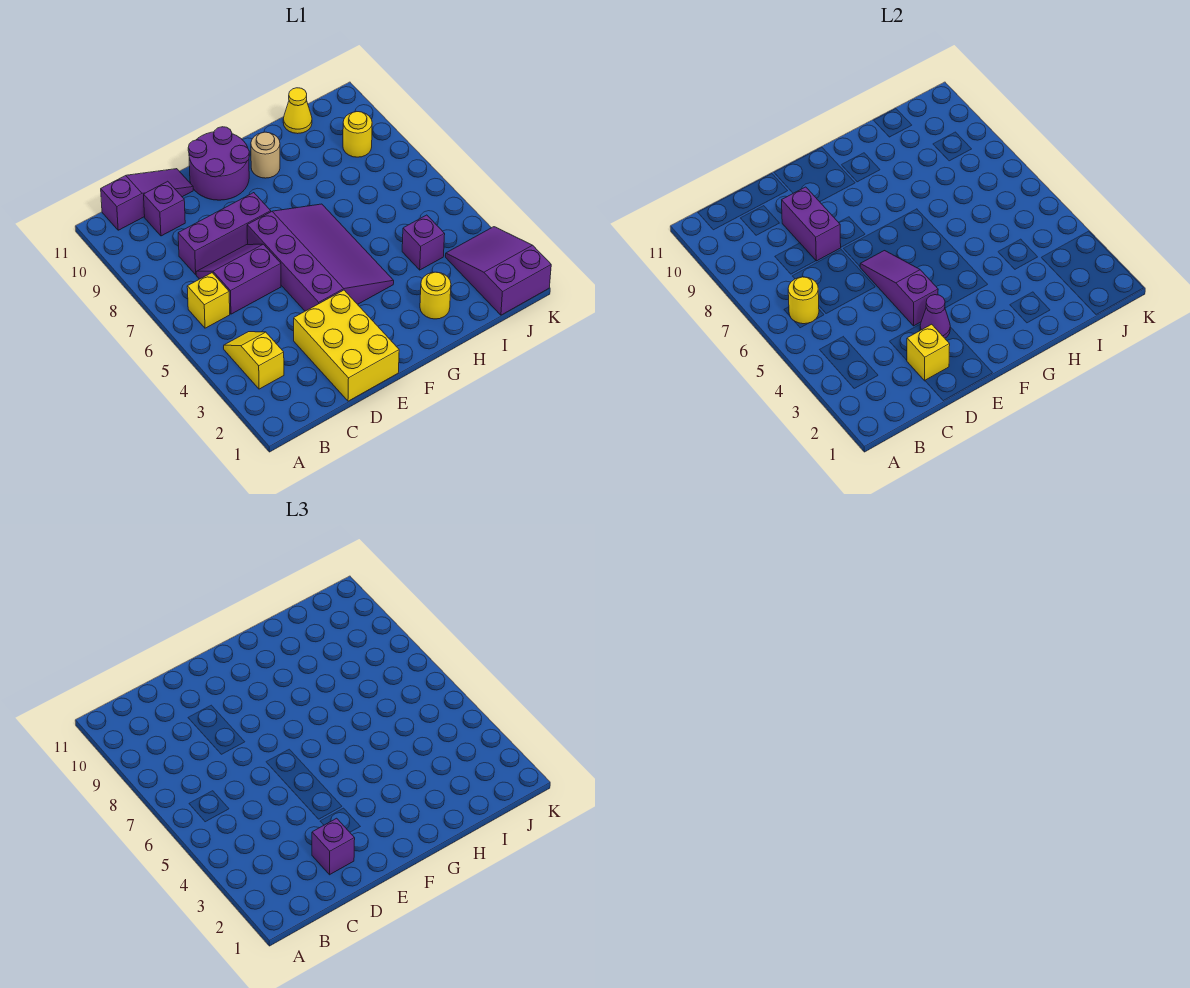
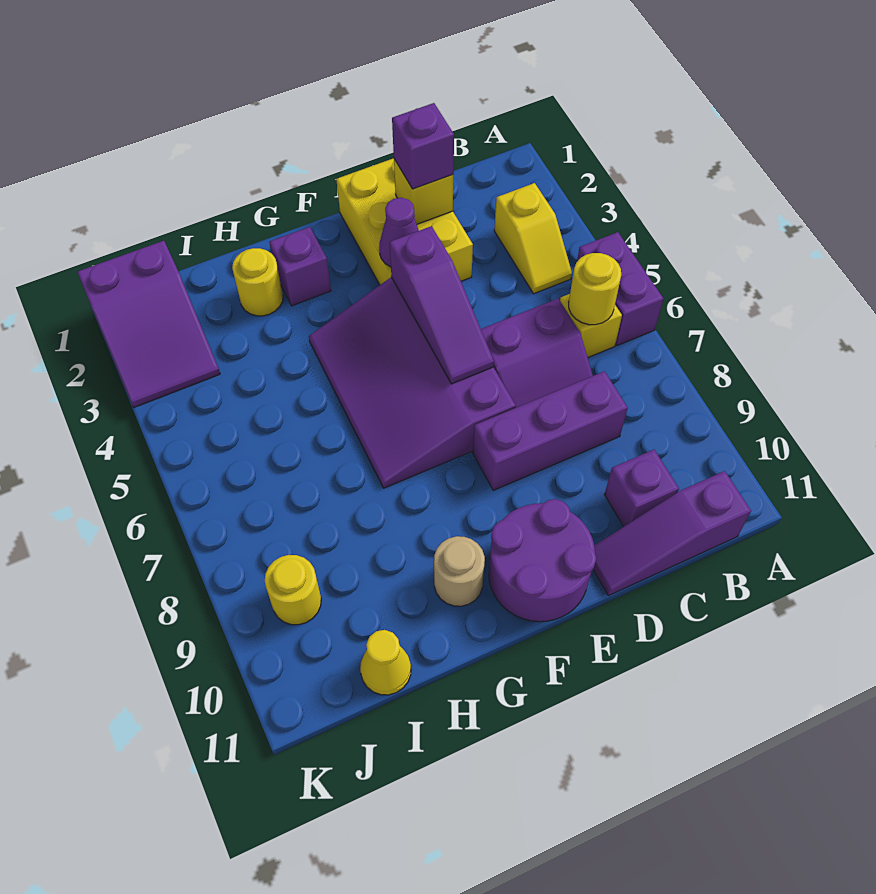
purple brick D8:D9 level 2 -> purple brick A5:A6 level 1
purple brick I4 level 1 -> purple brick G2 level 1

